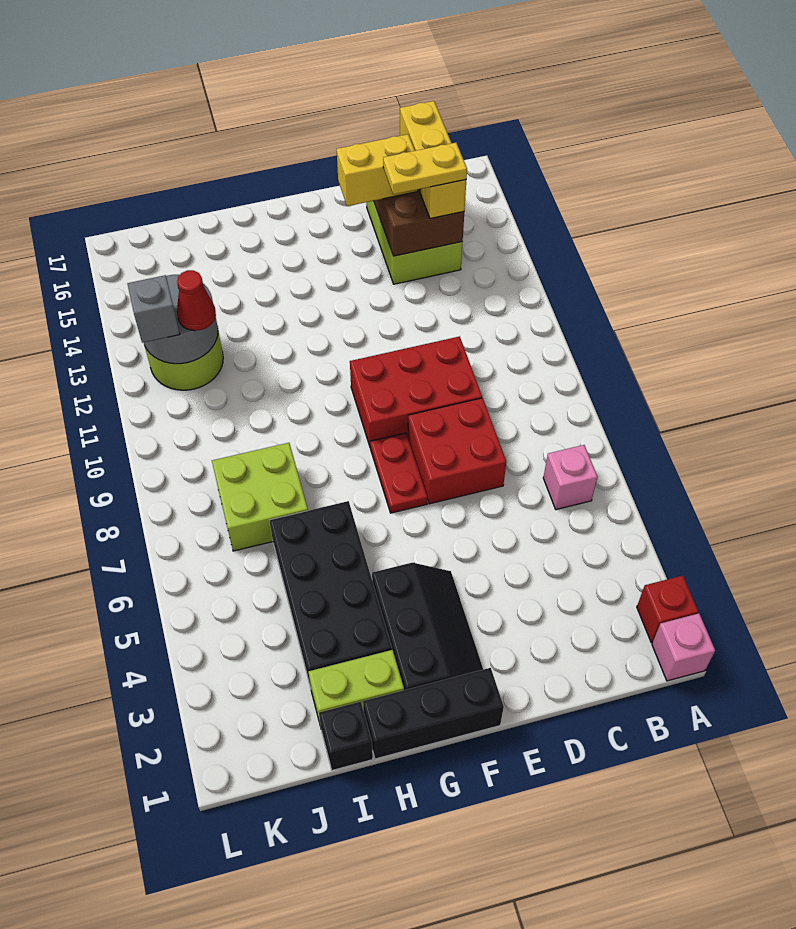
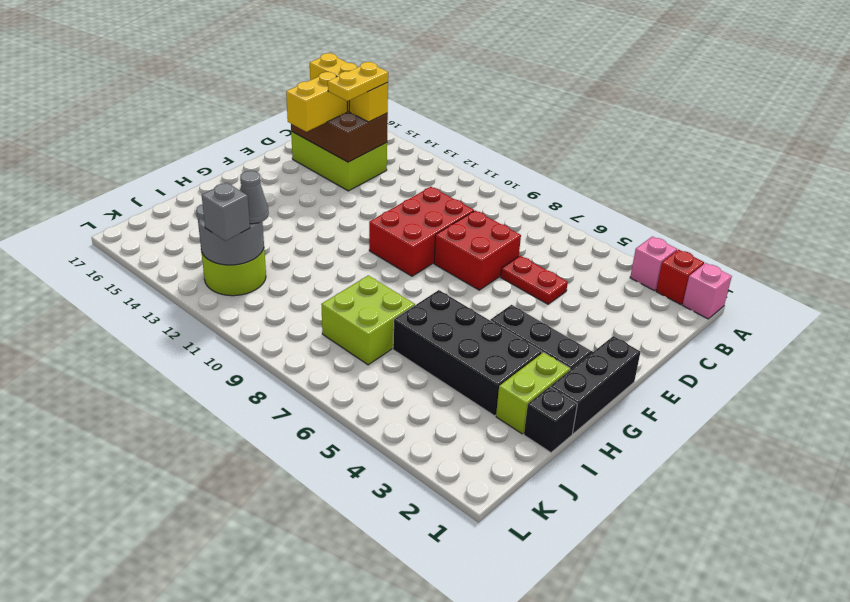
pink brick B6 level 1 -> pink brick A3 level 1
red plate F7:F8 level 1 -> red plate D5:D6 level 1
red cone J12 level 3 -> grey cone J12 level 3

